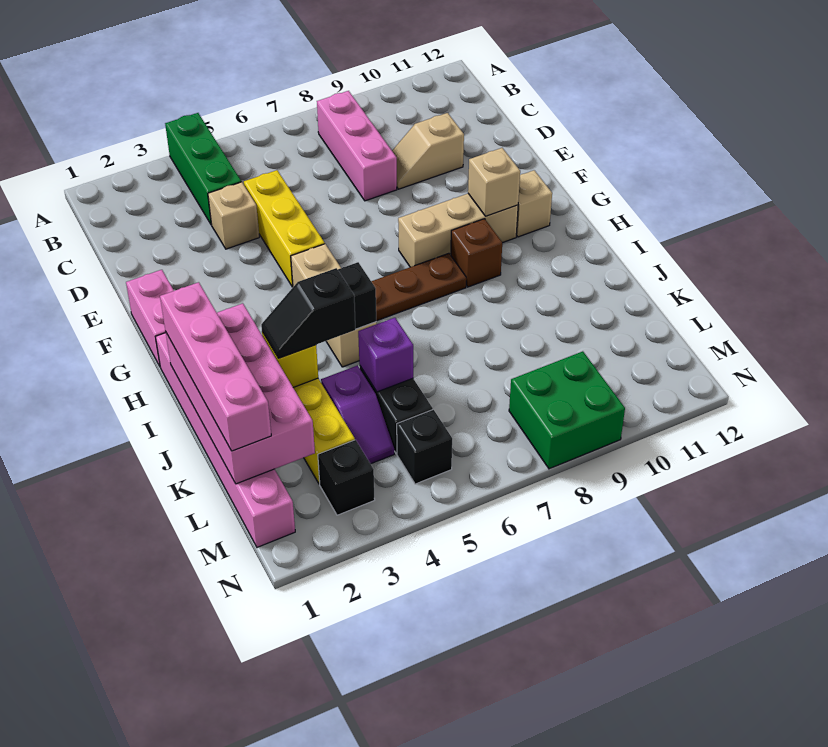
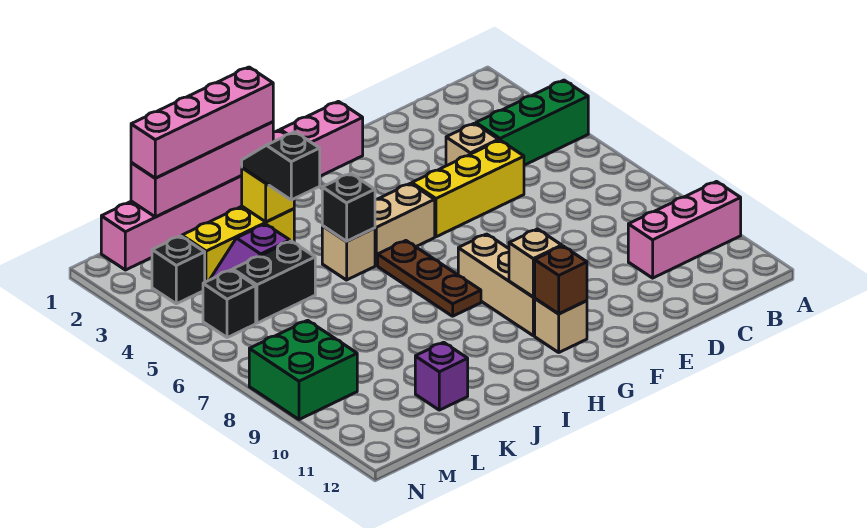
pink brick B8:D8 level 1 -> pink brick A10:C10 level 1
tan slope D9:D10 level 1 top 10 -> none
brown brick H9 level 1 -> brown brick G11 level 2
pink brick I1:L2 level 2 -> pink brick I1:L1 level 2
purple brick K5 level 2 -> purple brick K11 level 1

